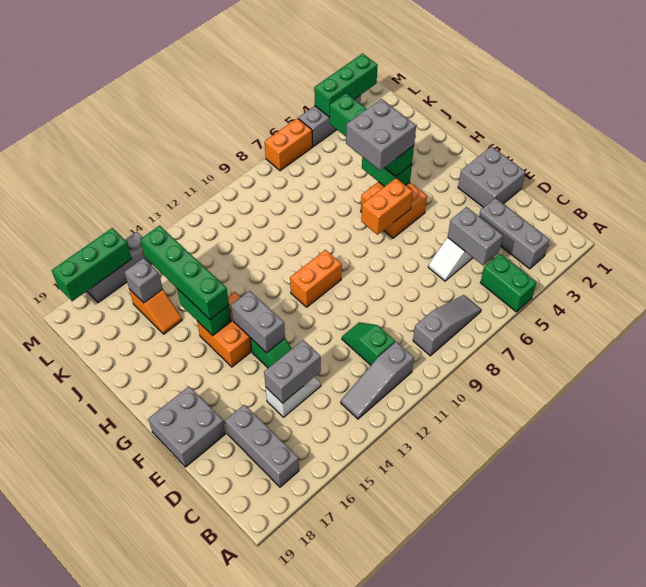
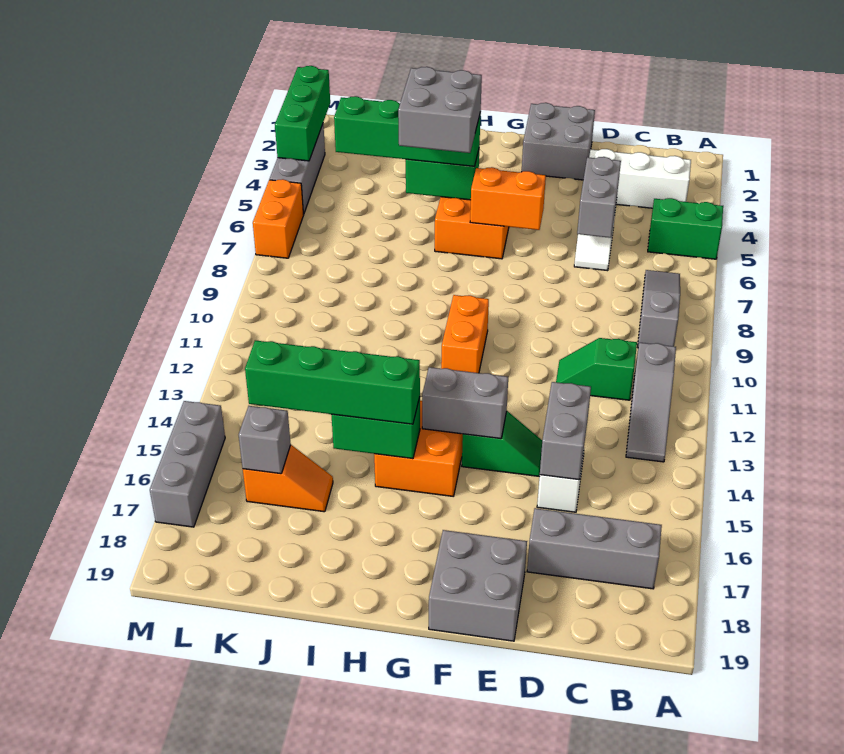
grey brick B3:D3 level 1 -> white brick B3:D3 level 1
grey brick C5:D5 level 2 -> grey brick D5:D6 level 2
orange brick G6:G7 level 2 -> orange brick F6:G6 level 2
green brick M16:M18 level 2 -> none

